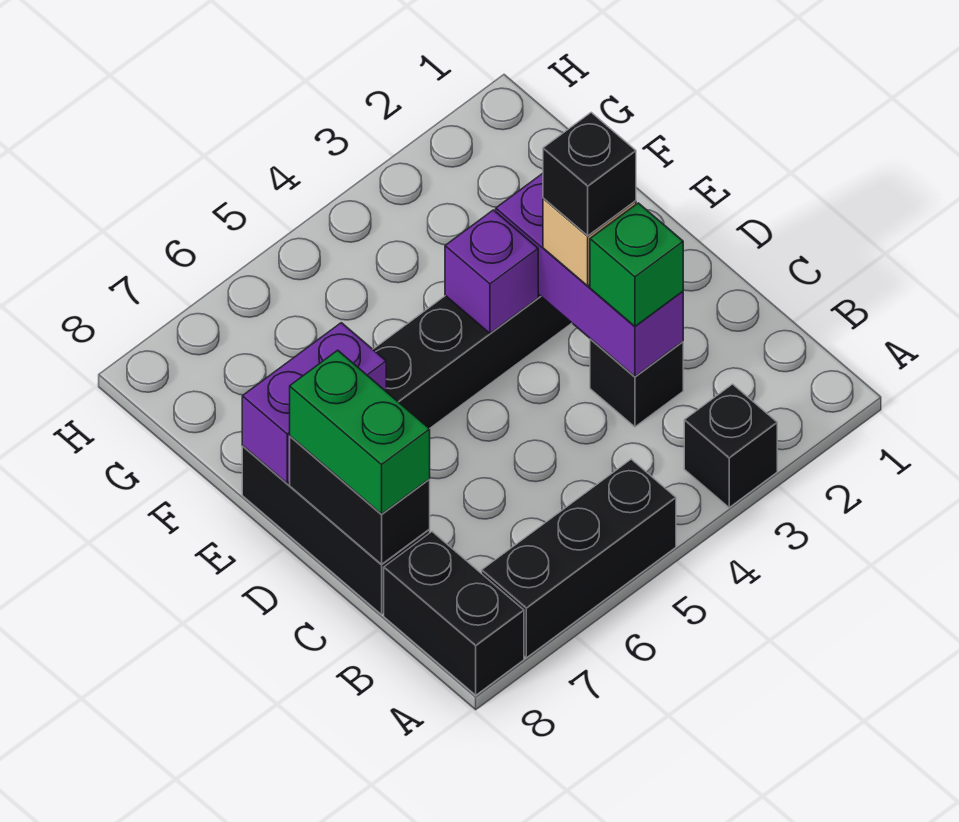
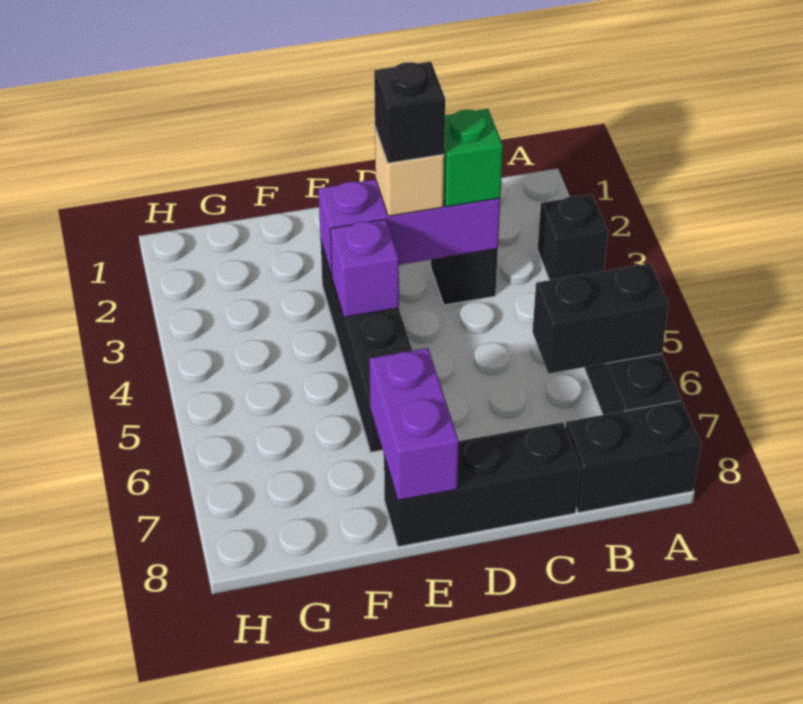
black brick C8:D8 level 2 -> black brick A6:B6 level 2
green brick C8:D8 level 3 -> none

